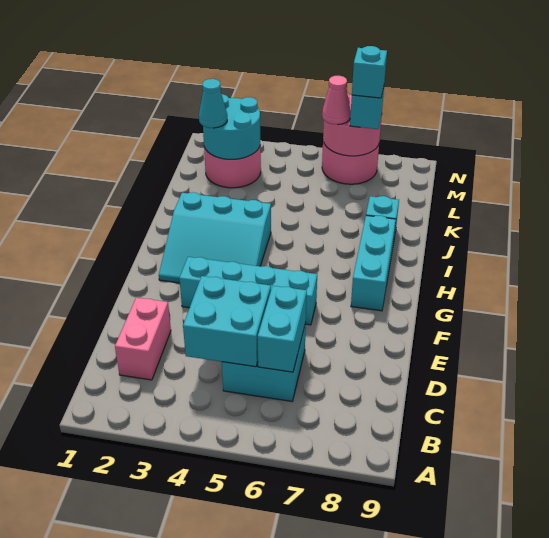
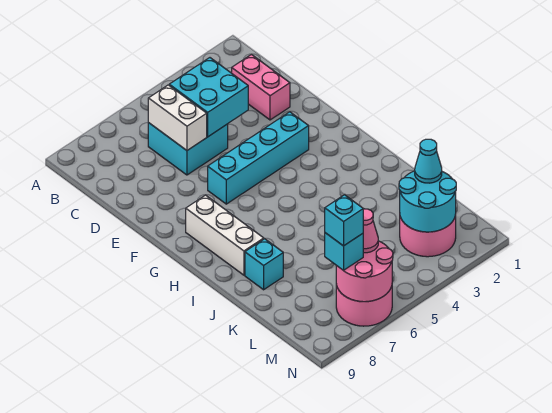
cyan brick C6:D6 level 2 -> white brick C6:D6 level 2
cyan slope G2:I4 level 1 top I -> none
cyan brick G8:I8 level 1 -> white brick G8:I8 level 1

